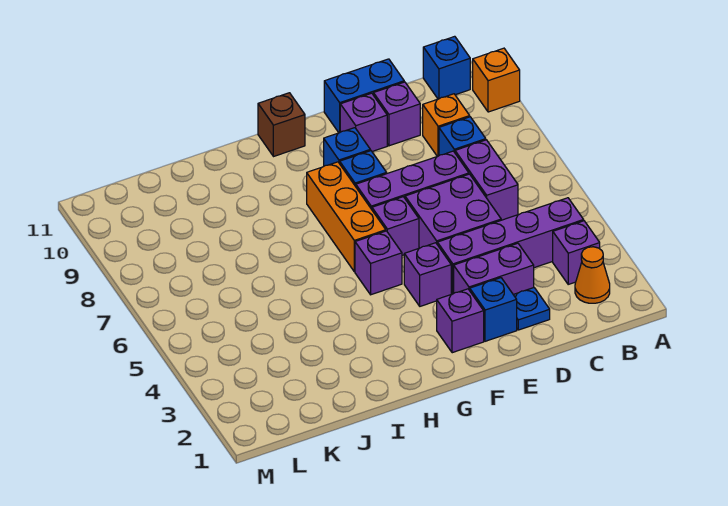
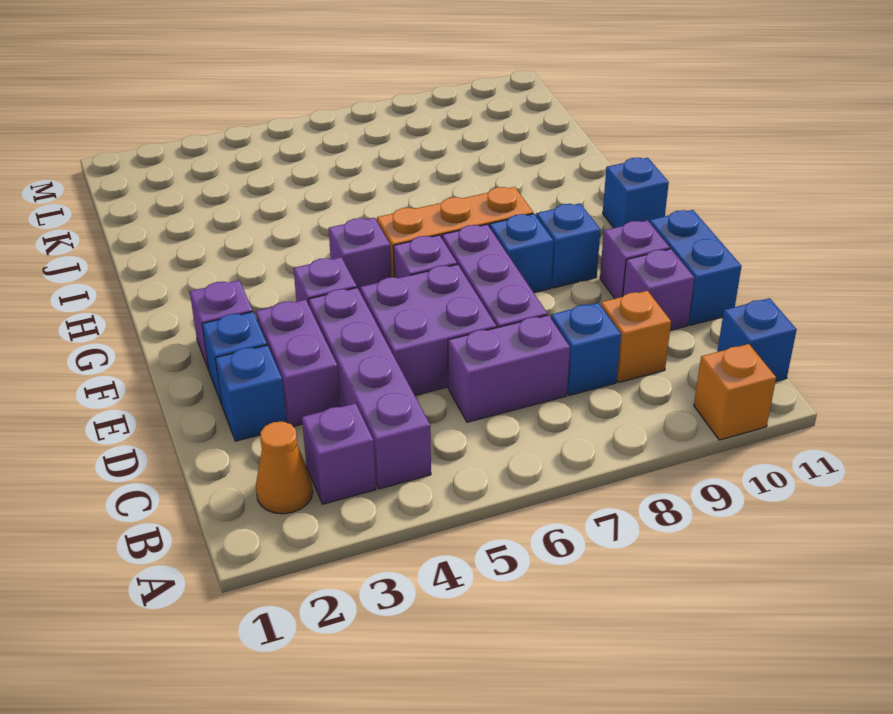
blue plate D2 level 1 -> blue brick D2 level 1
brown brick G11 level 1 -> blue brick G11 level 1

